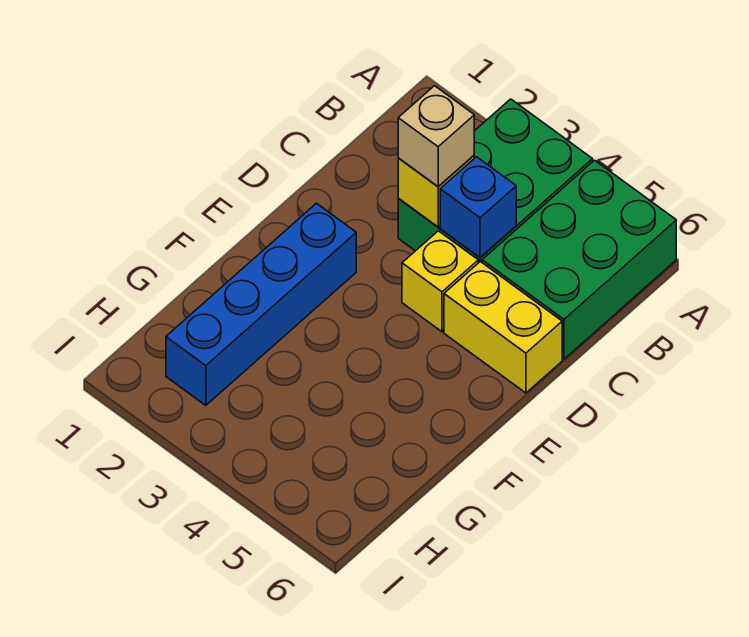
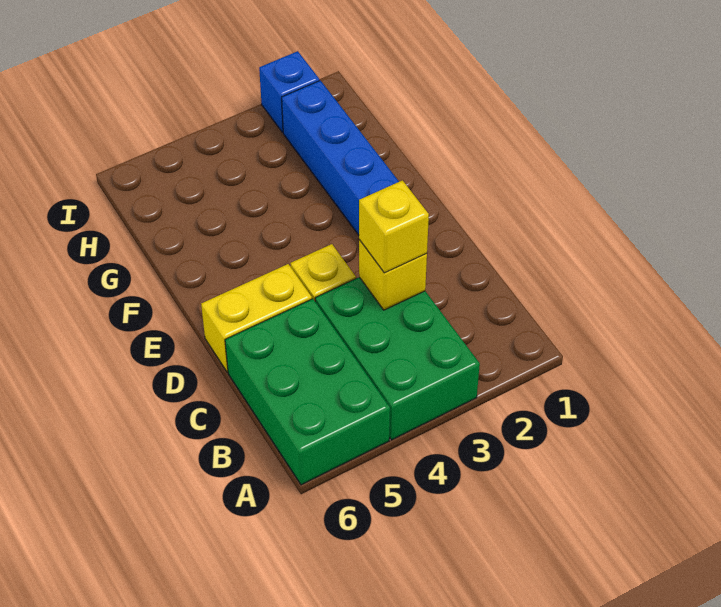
tan brick C3 level 3 -> yellow brick C3 level 3
blue brick C4 level 2 -> blue brick I2 level 1

